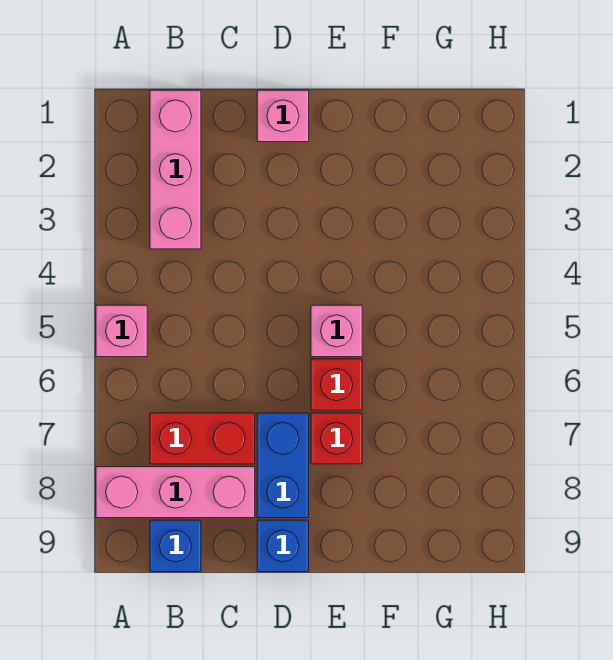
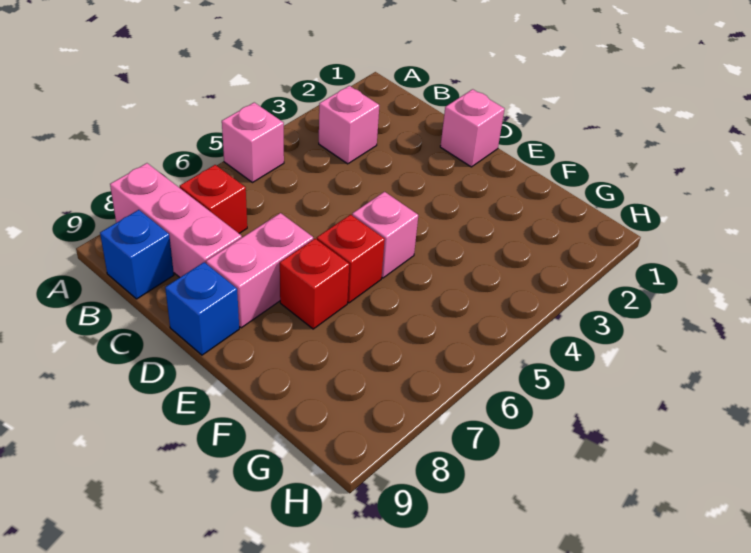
pink brick B1:B3 level 1 -> pink brick B3 level 1
red brick B7:C7 level 1 -> red brick B7 level 1
blue brick D7:D8 level 1 -> pink brick D7:D8 level 1

